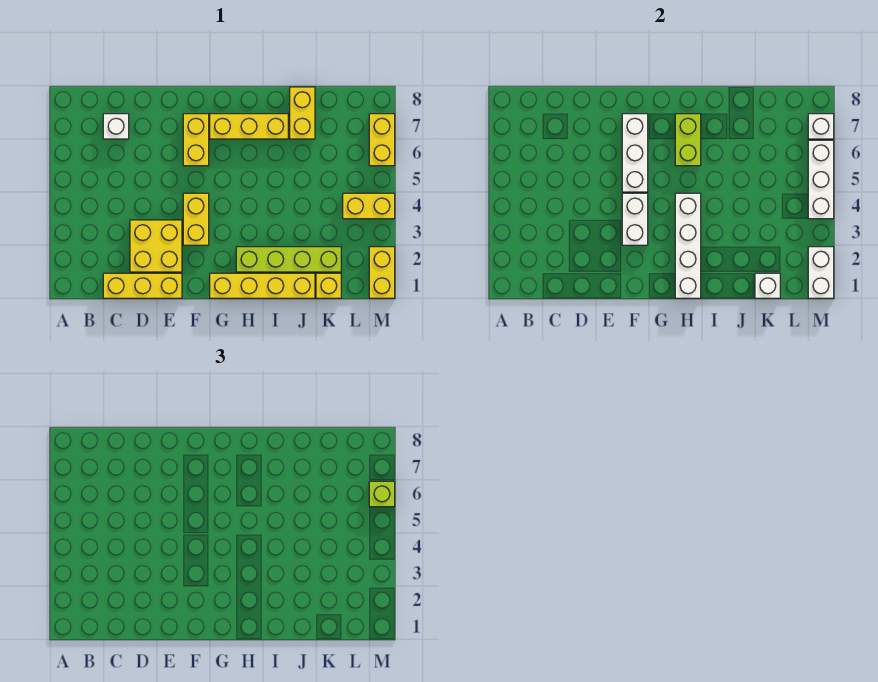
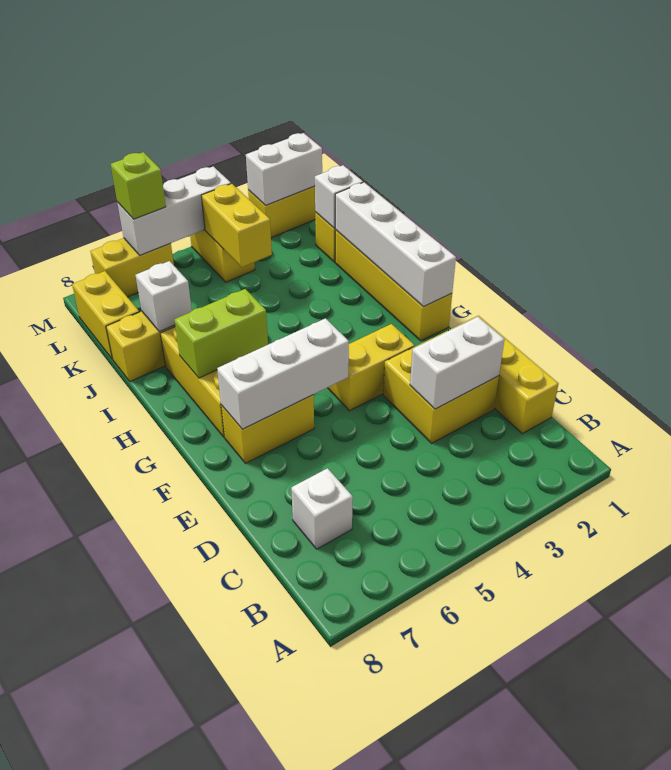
white brick F3:F4 level 2 -> white brick D2:D3 level 2
white brick H1:H4 level 2 -> white brick G1:J1 level 2
lime brick H2:K2 level 1 -> none
none -> yellow brick K4:L4 level 2
none -> yellow brick K8:L8 level 1
white brick M7 level 2 -> white brick J7 level 2

